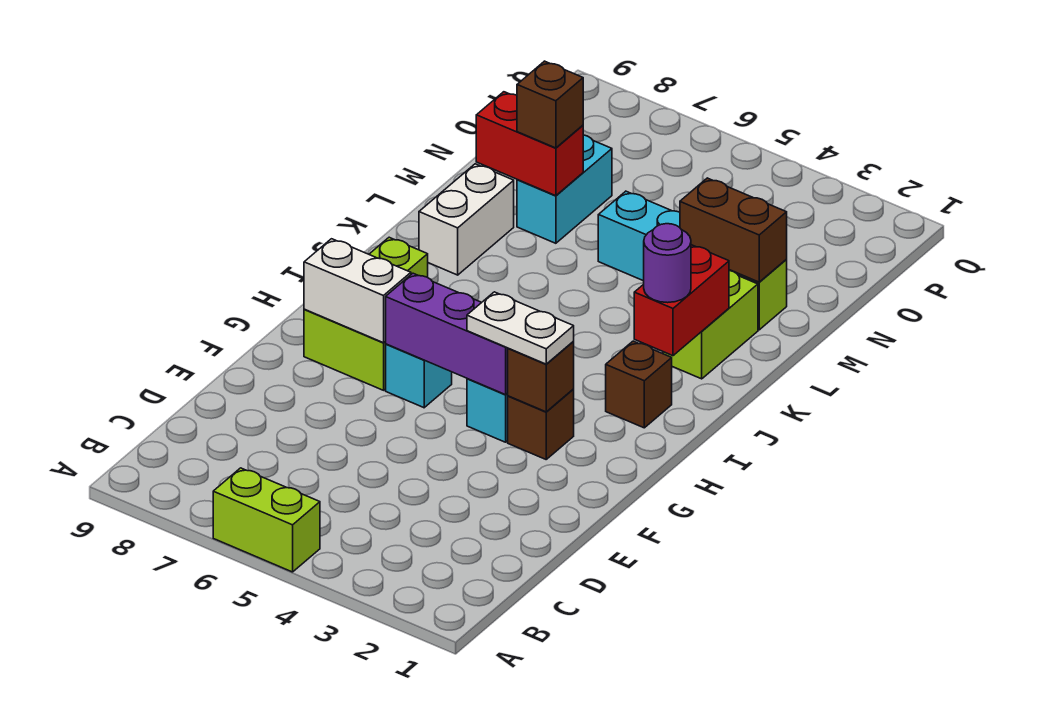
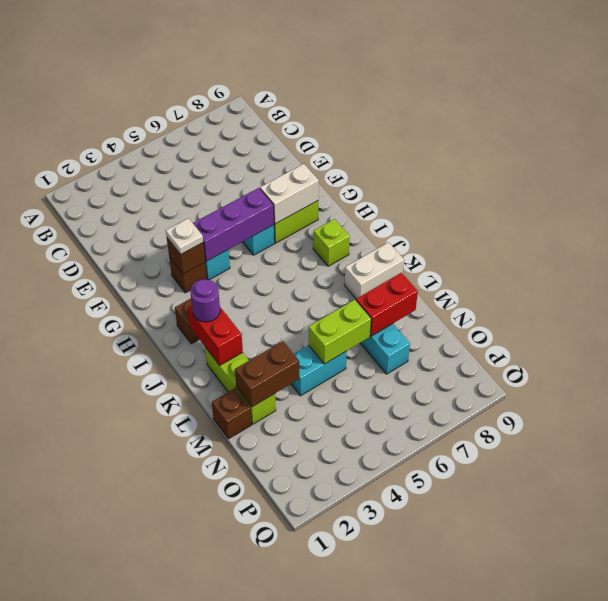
lime brick A5:A6 level 1 -> lime brick M5:M6 level 2
white plate G3:G4 level 3 -> white plate G3 level 3
white brick K8:L8 level 1 -> white brick K8:K9 level 1
brown brick M7 level 3 -> brown brick M1 level 1

